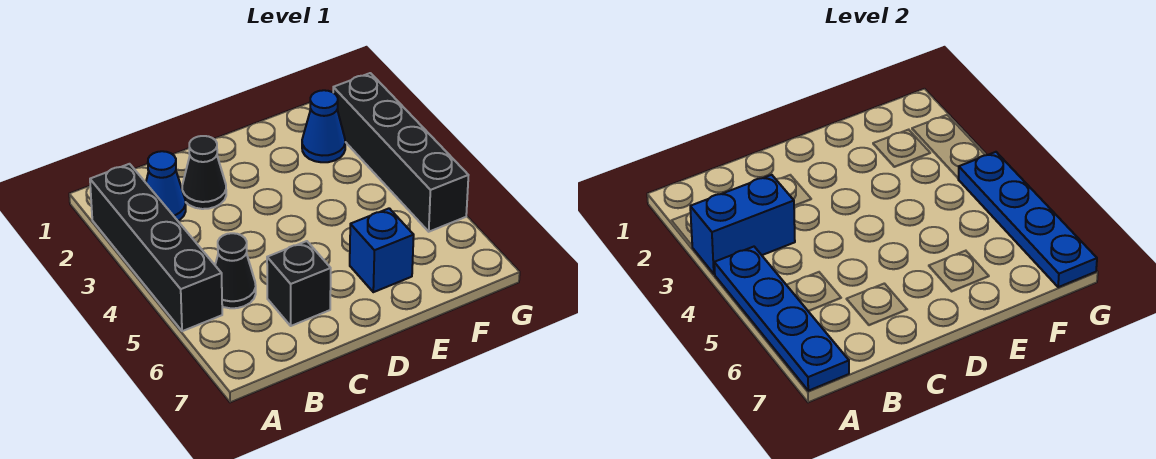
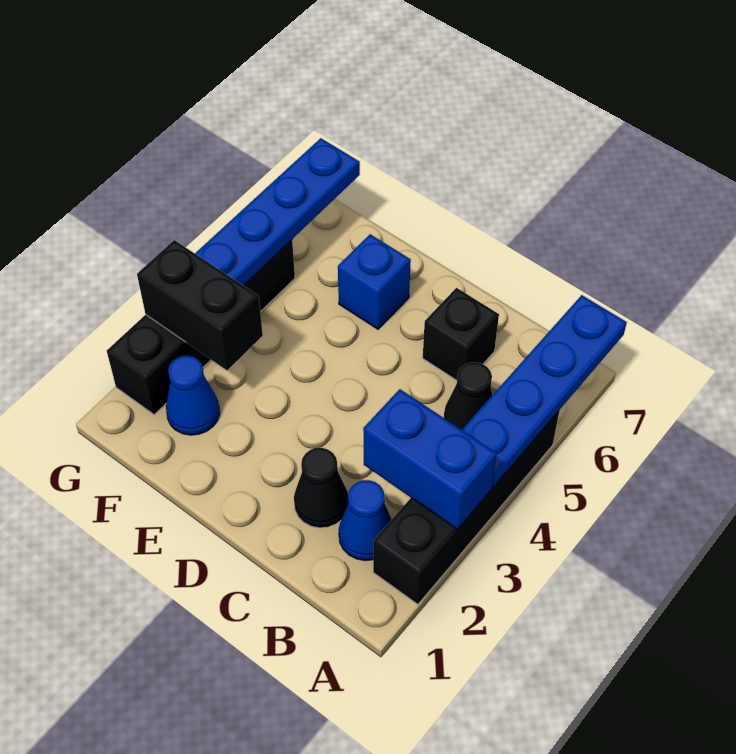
none -> black brick F3:G3 level 2

